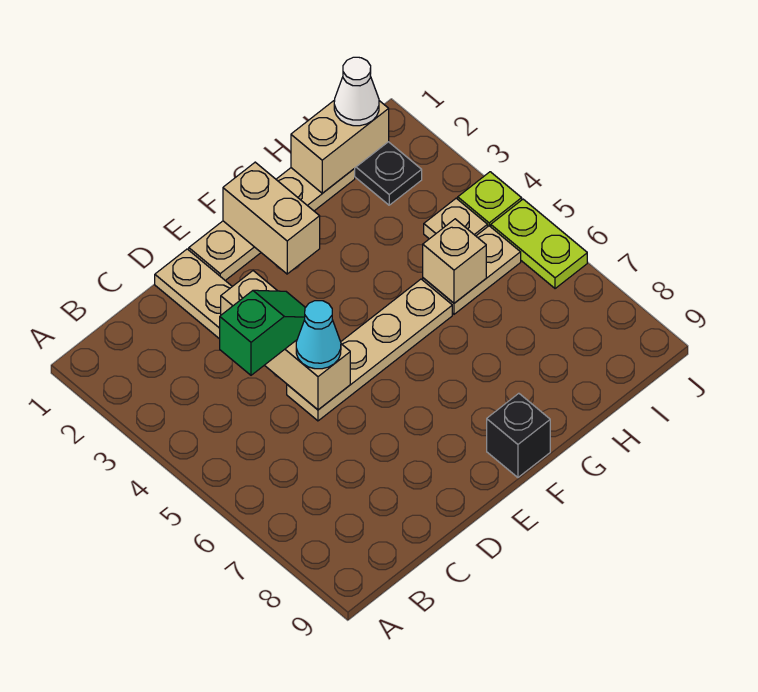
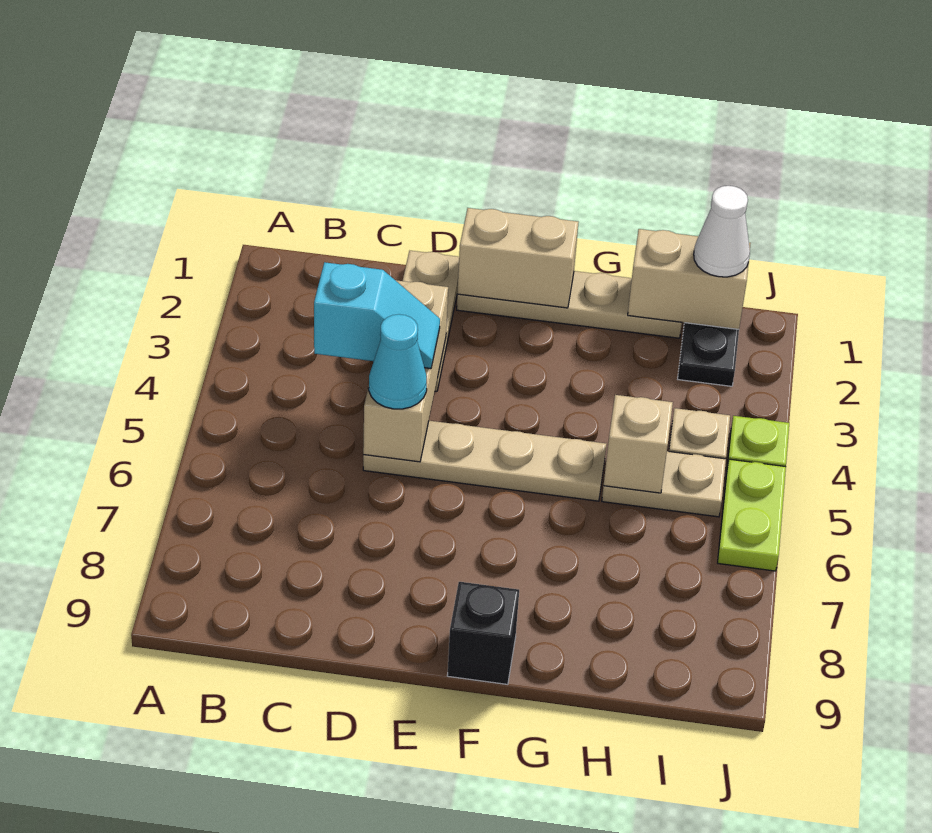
green slope C4:D4 level 3 top C -> cyan slope C4:D4 level 3 top C
tan brick F1:F2 level 2 -> tan brick E1:F1 level 2

